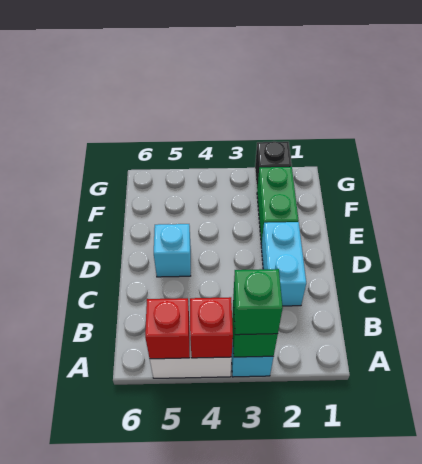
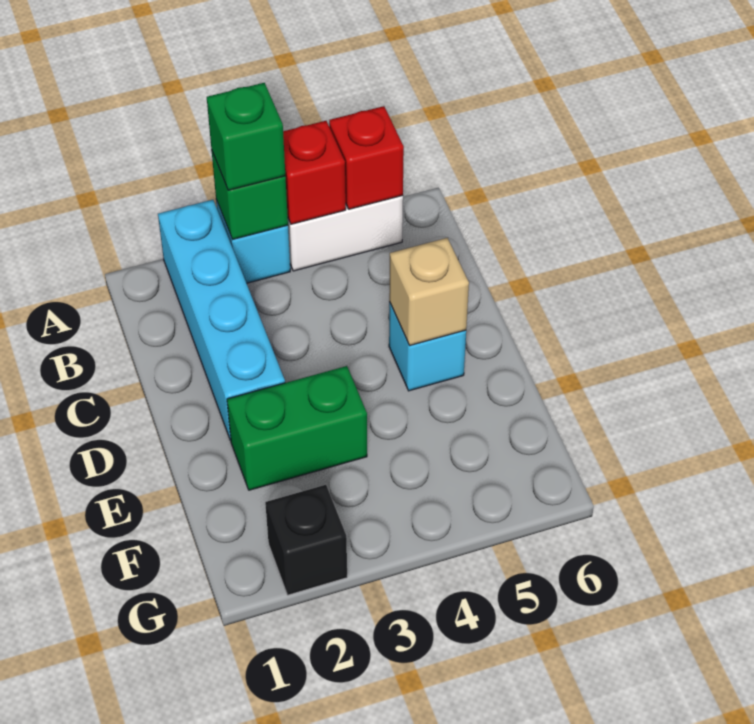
cyan brick C2:D2 level 1 -> cyan brick A2:D2 level 1
none -> tan brick D5 level 2
green brick E2:F2 level 1 -> green brick E2:E3 level 1

